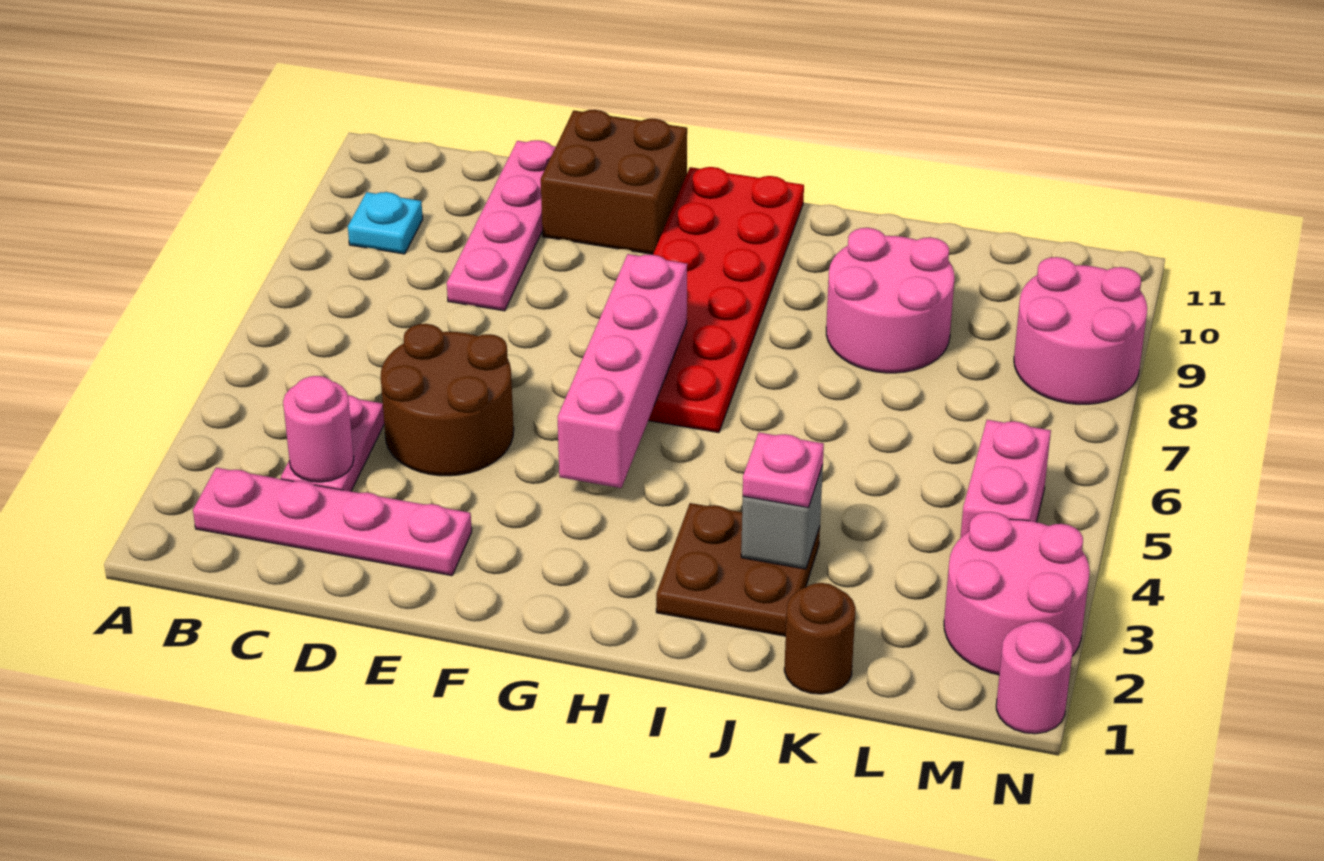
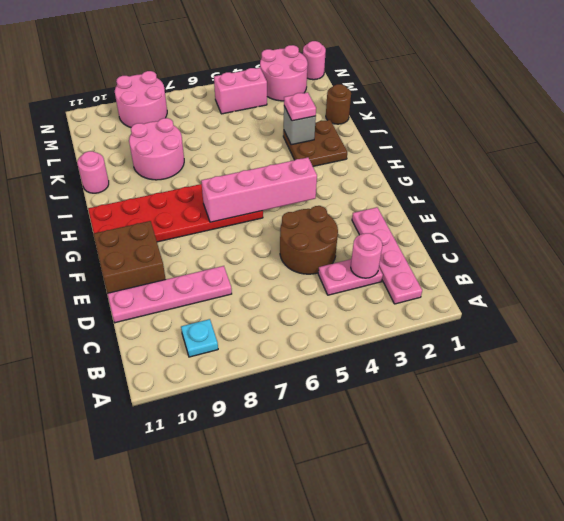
none -> pink round brick J11 level 1

